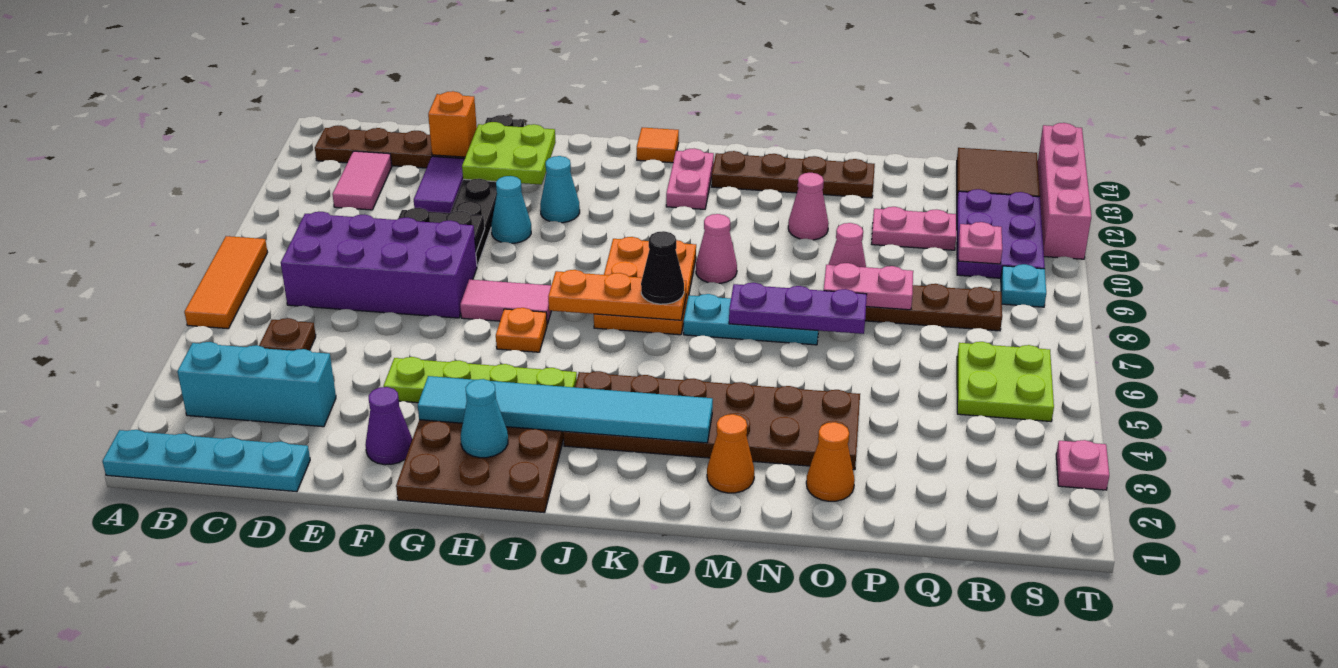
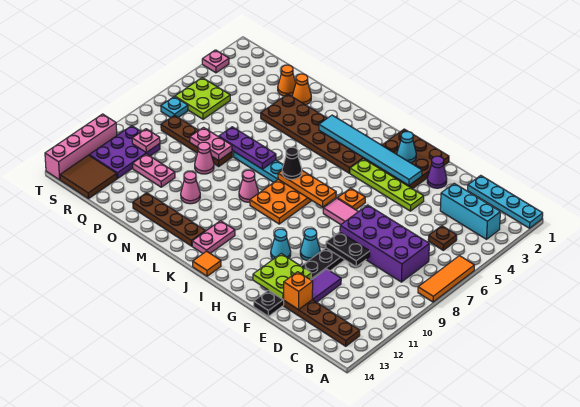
pink tile C11:C12 level 1 -> none
orange cone M2 level 1 -> orange cone P2 level 1
cyan plate S9 level 1 -> cyan plate S7 level 1

